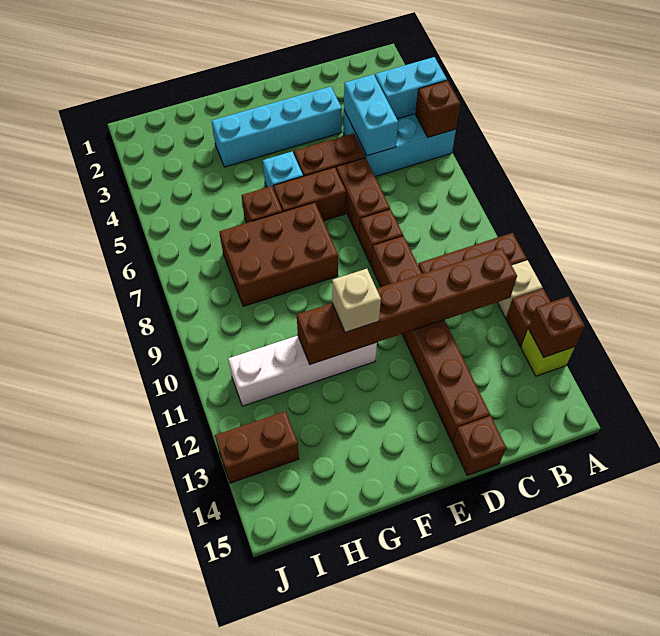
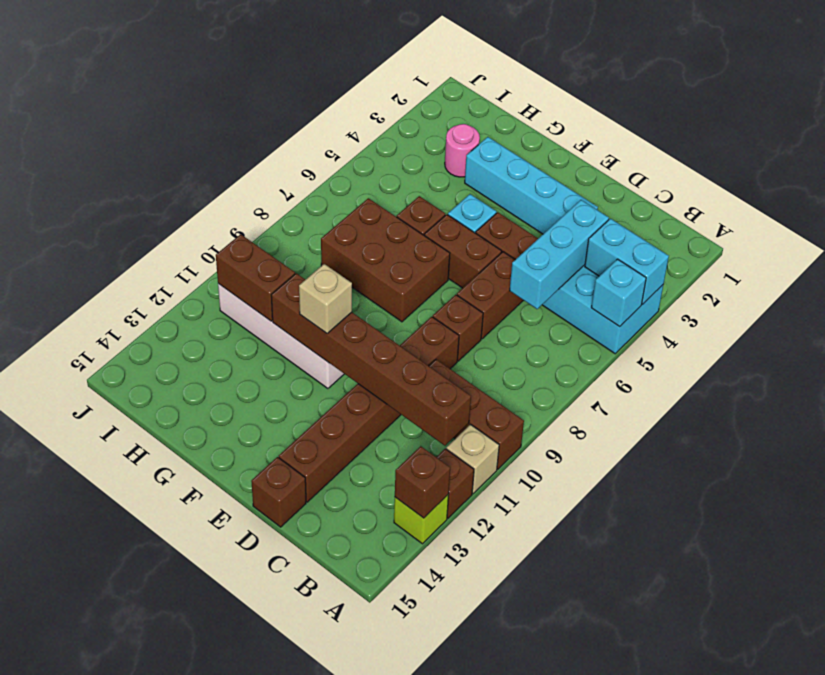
brown brick A5 level 2 -> cyan brick A5 level 2
cyan brick C4:C5 level 2 -> cyan brick C4:C6 level 2
none -> pink round brick H3 level 1
brown brick I13:J13 level 1 -> brown brick H11:I11 level 2

